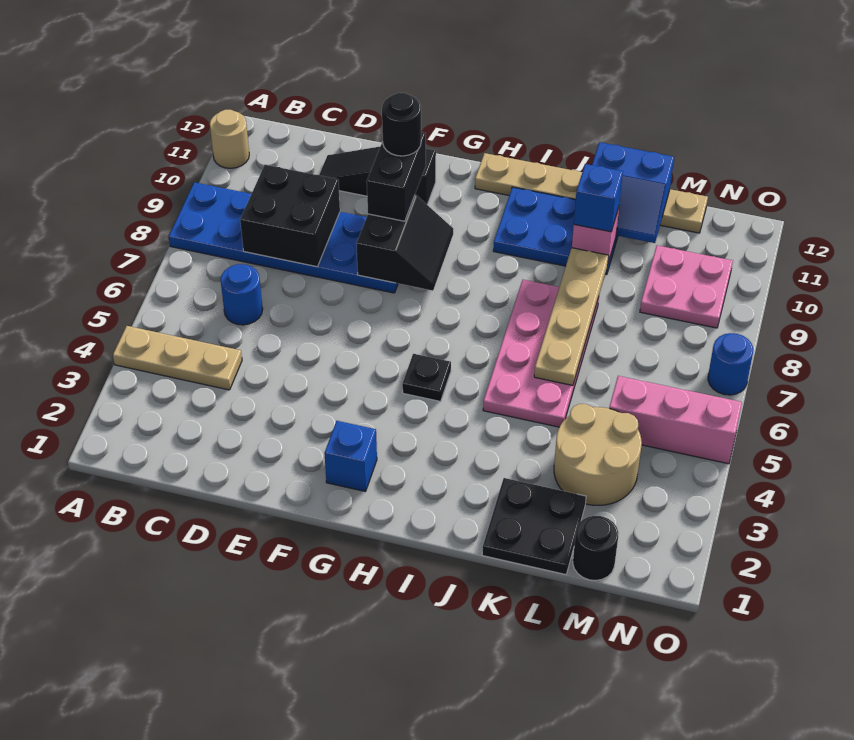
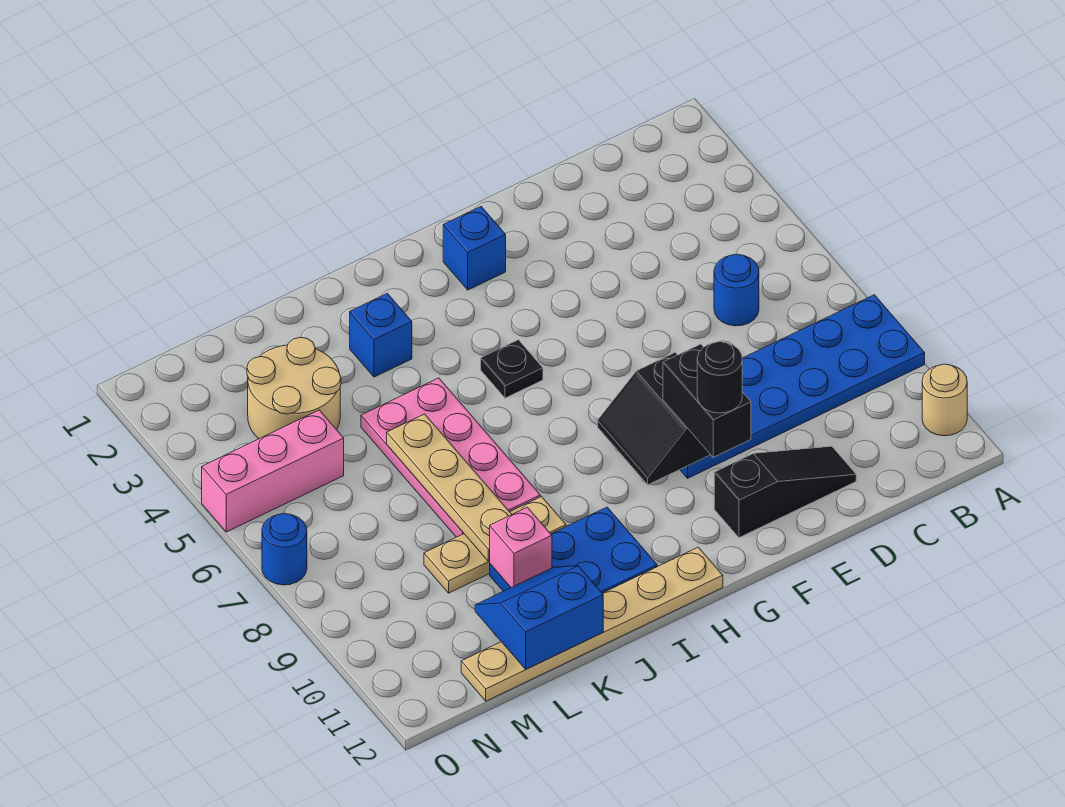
tan plate A4:C4 level 1 -> tan plate J9:L9 level 1
black brick C8:D9 level 2 -> none
black plate K1:L2 level 1 -> none
blue brick K10 level 3 -> blue brick J3 level 1
black round brick M1 level 1 -> none
pink plate M9:N10 level 1 -> none

